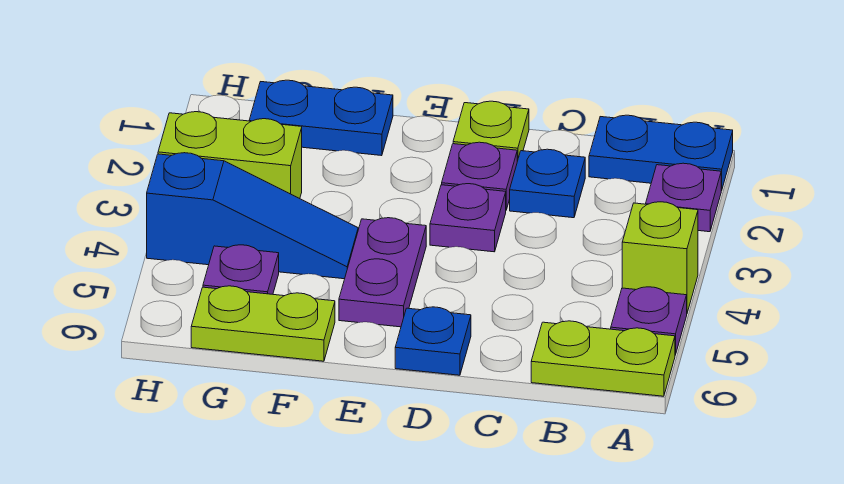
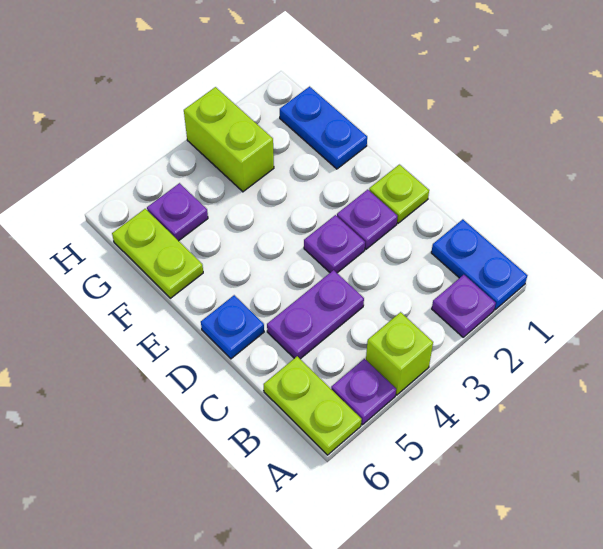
blue plate C2 level 1 -> none
purple plate E4:E5 level 1 -> purple plate C4:C5 level 1
blue slope F4:H4 level 1 top H -> none

